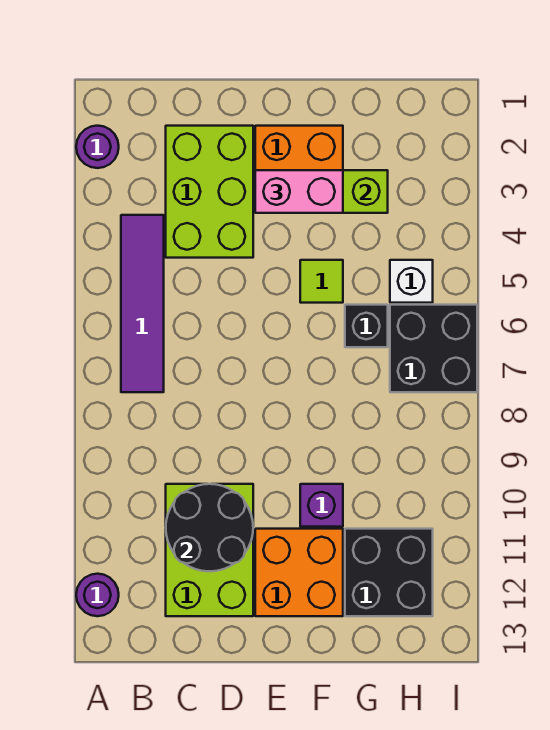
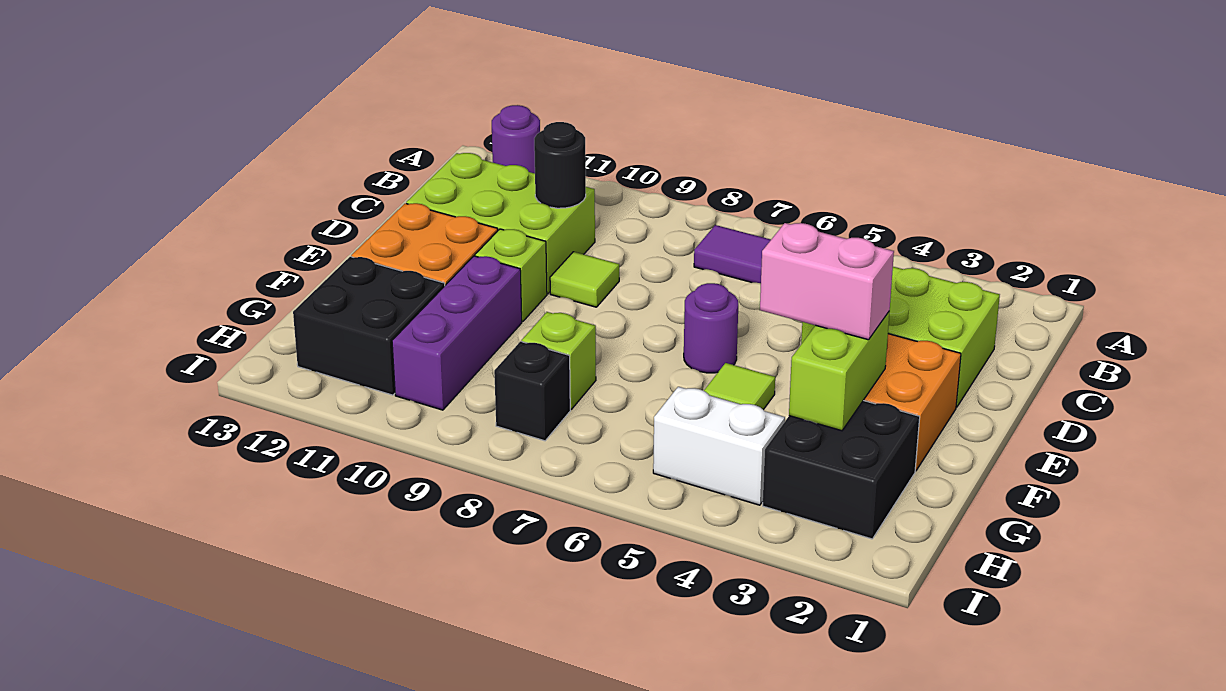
purple round brick A2 level 1 -> purple round brick E6 level 1
black round brick C10:D11 level 2 -> black round brick C10 level 2
none -> lime tile D9 level 1
pink brick E3:F3 level 3 -> pink brick F3:F4 level 3
none -> lime brick E10 level 1
purple brick F10 level 1 -> purple brick F10:H10 level 1
black brick G6 level 1 -> black brick H8 level 1
none -> lime brick G8 level 1
white brick H5 level 1 -> white brick H4:H5 level 1
black brick H6:I7 level 1 -> black brick G2:H3 level 1

